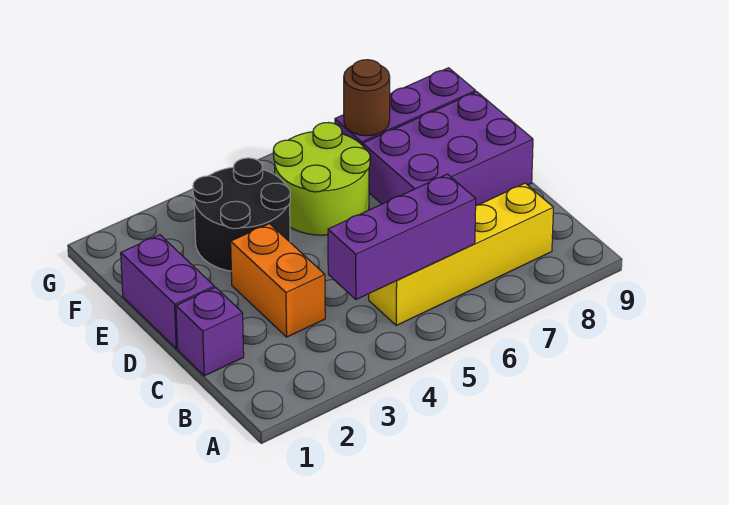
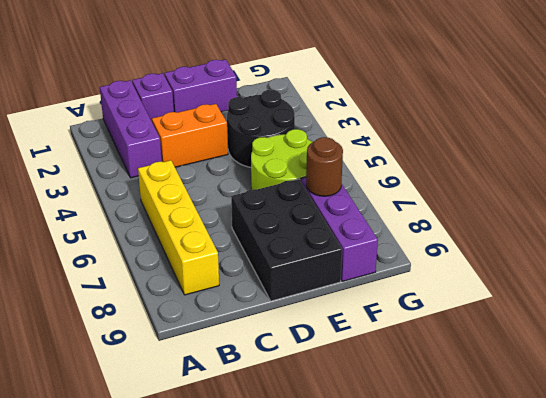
purple brick B4:B6 level 2 -> purple brick B1:B3 level 1
purple brick D7:E9 level 1 -> black brick D7:E9 level 1

